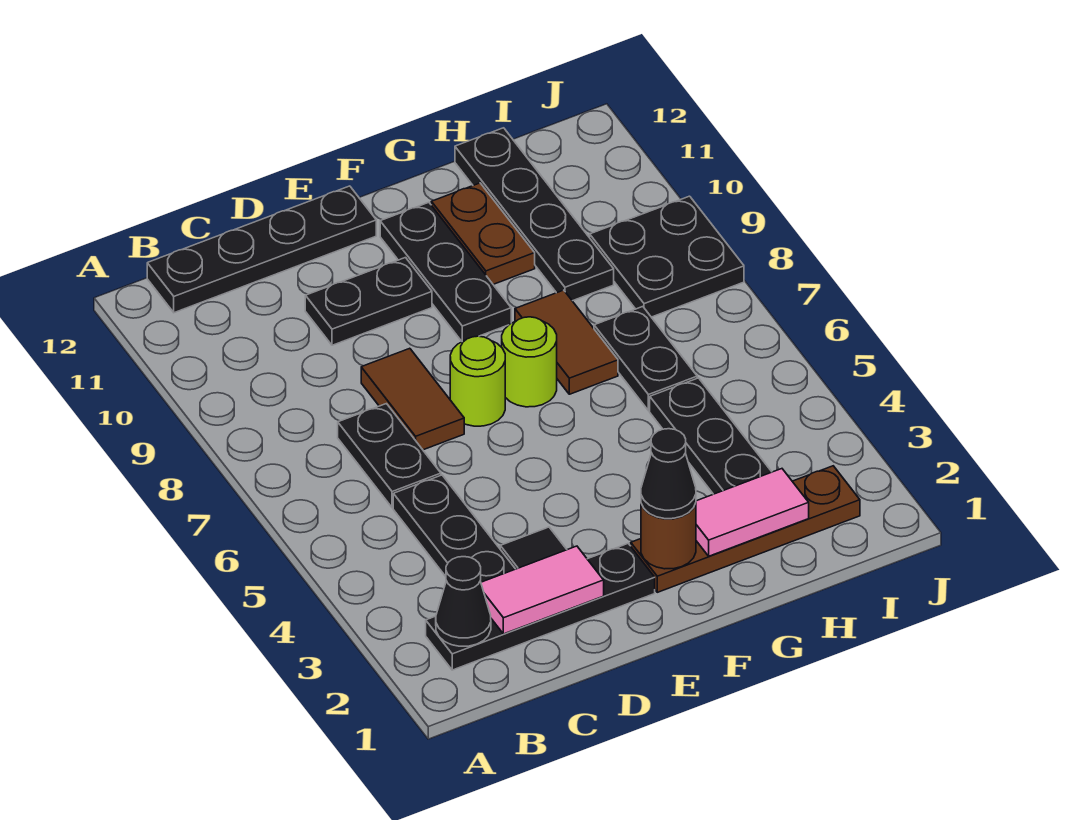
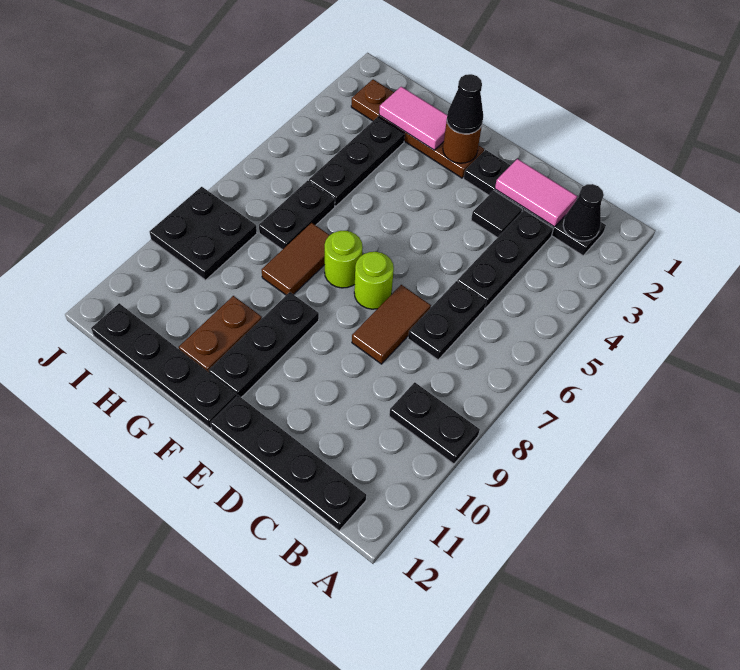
black plate D10:E10 level 1 -> black plate A9:B9 level 1
black plate H9:H12 level 1 -> black plate F12:I12 level 1

